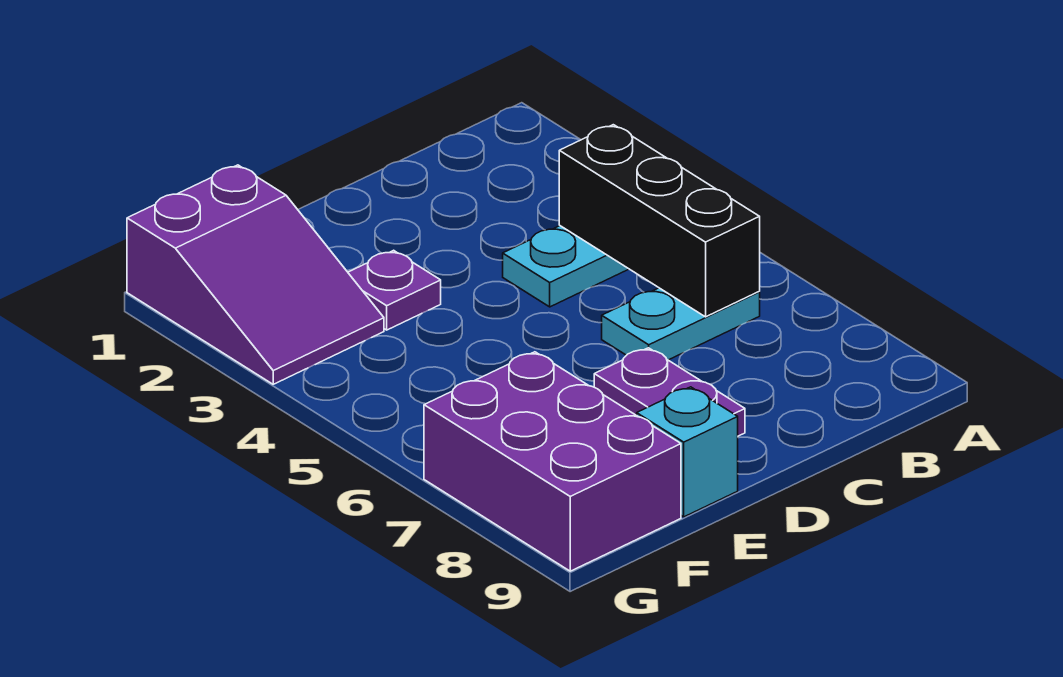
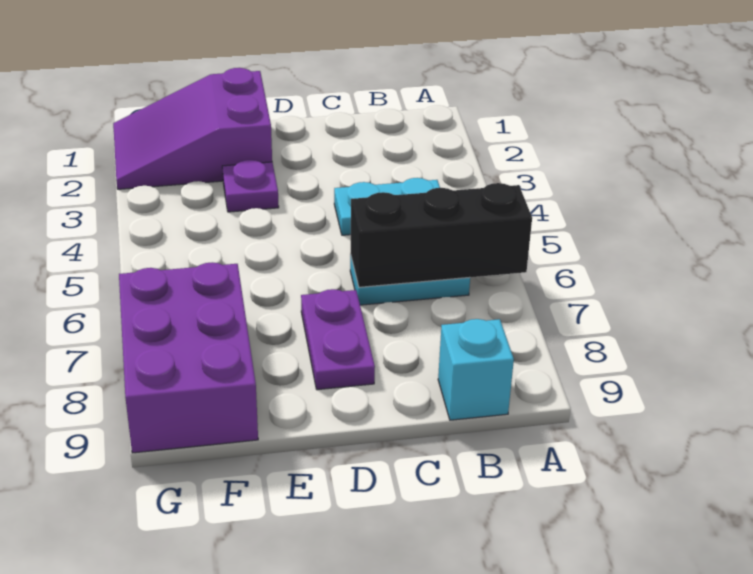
black brick B4:B6 level 2 -> black brick A6:C6 level 2
cyan brick E9 level 1 -> cyan brick B9 level 1
purple slope F1:G3 level 1 top 1 -> purple slope E1:G2 level 1 top E

